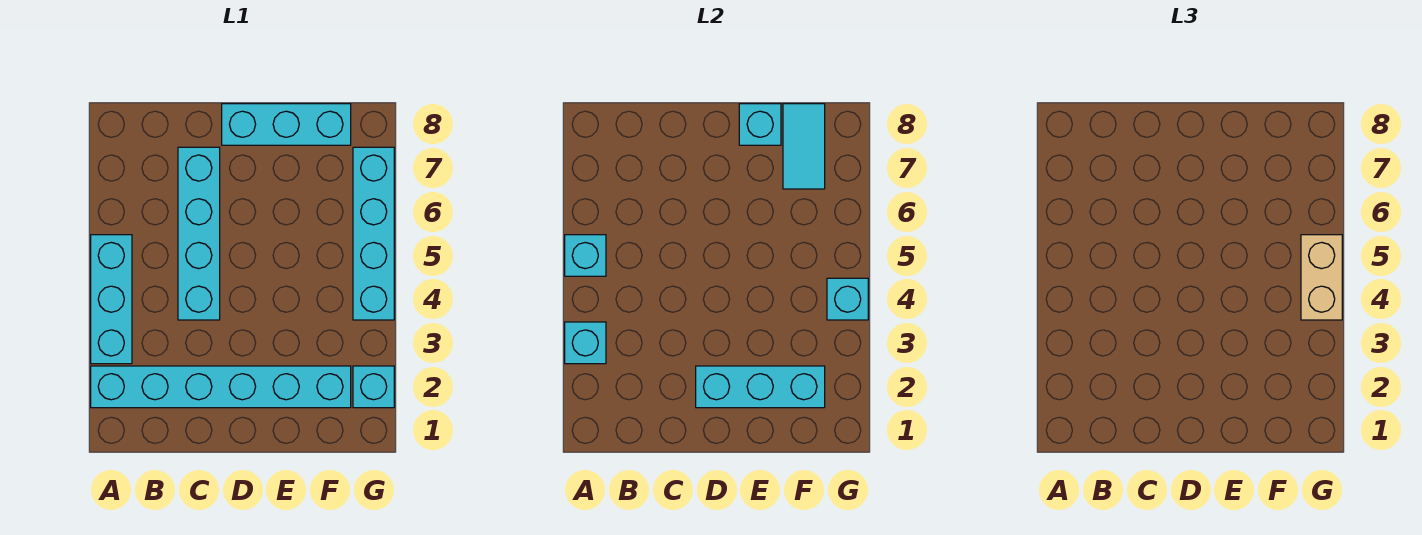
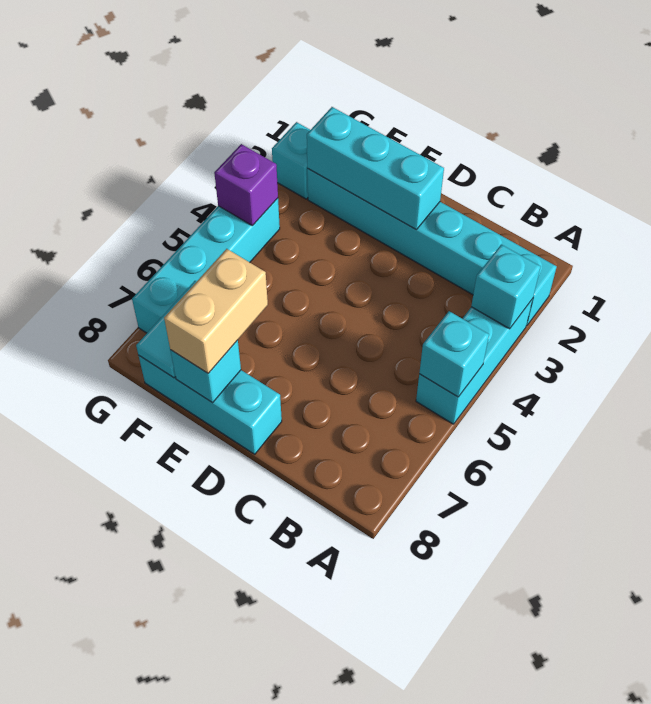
cyan brick C4:C7 level 1 -> none
cyan brick G4 level 2 -> purple brick G4 level 2
tan brick G4:G5 level 3 -> tan brick E7:E8 level 3

